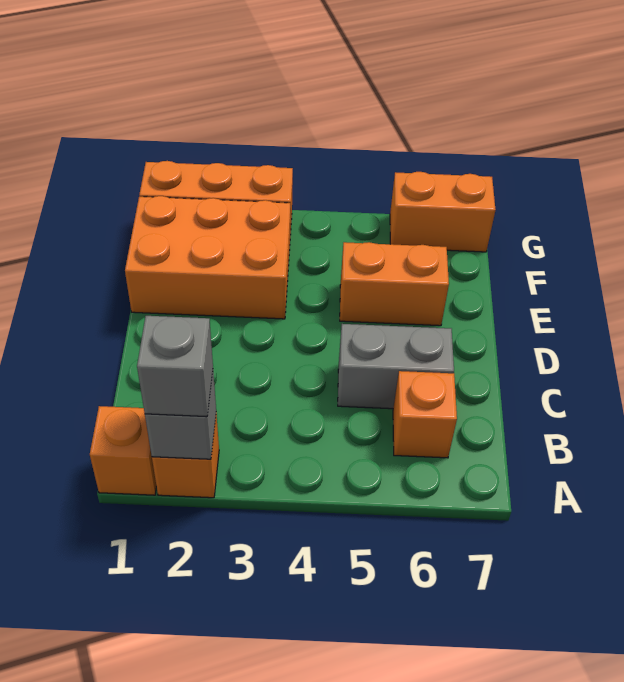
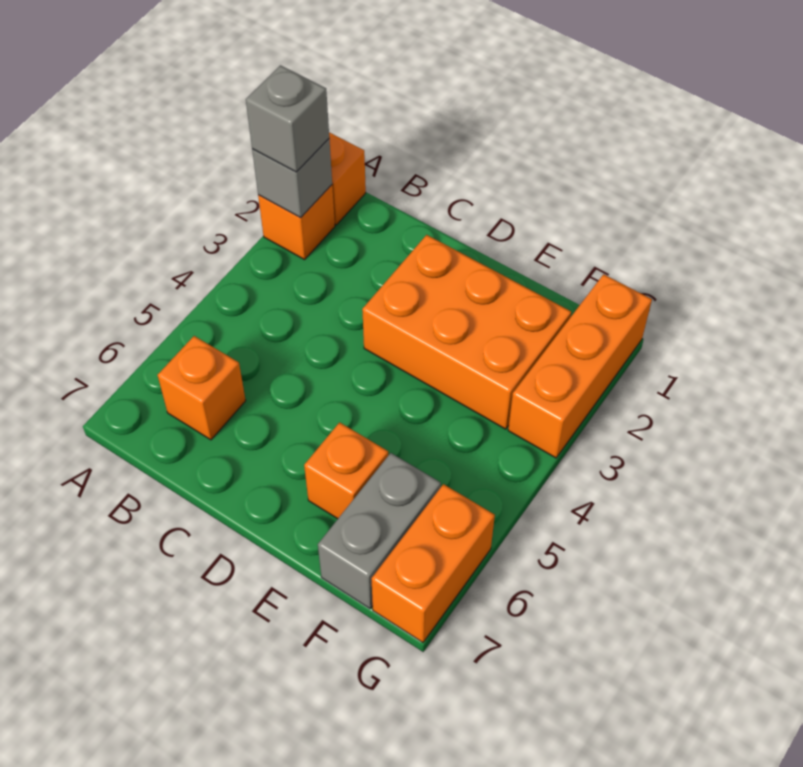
grey brick C5:C6 level 1 -> grey brick F6:F7 level 1
orange brick E1:F3 level 1 -> orange brick D2:F3 level 1
orange brick E5:E6 level 1 -> orange brick E6 level 1

